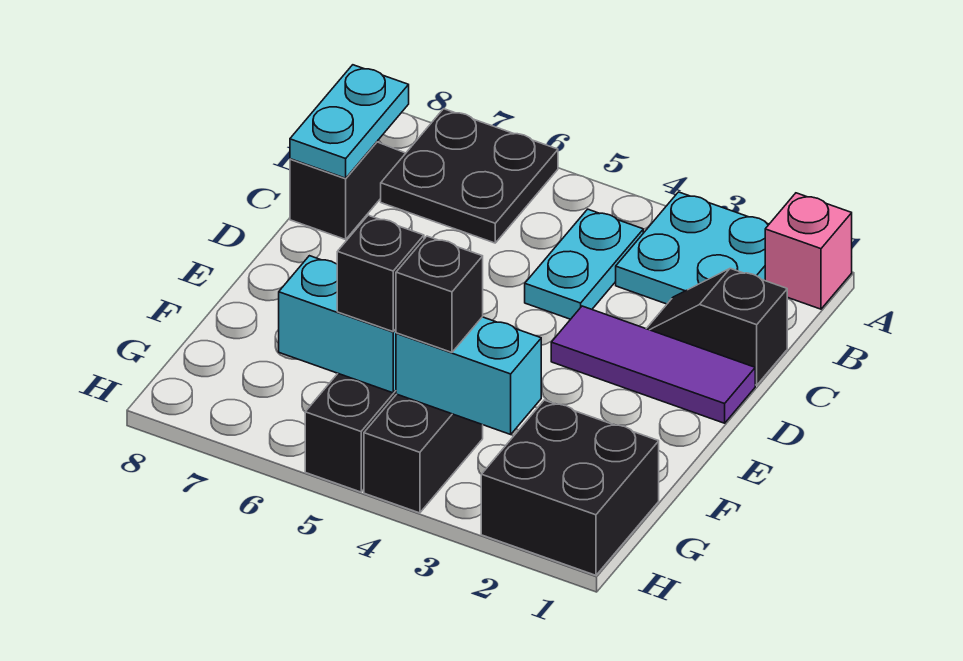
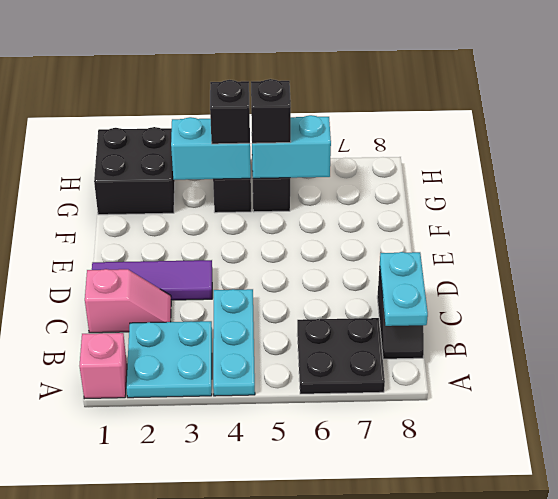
cyan plate B4:C4 level 1 -> cyan plate A4:C4 level 1
black slope C1:C2 level 1 top 1 -> pink slope C1:C2 level 1 top 1

